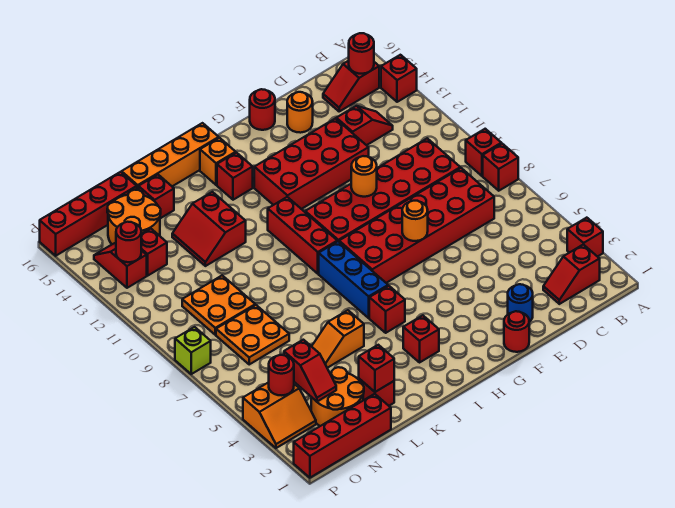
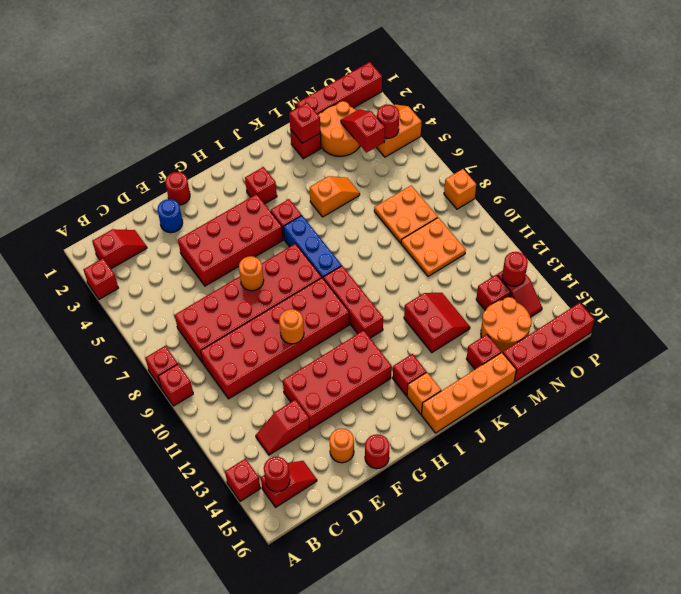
none -> red brick E4:H5 level 1
lime brick P8 level 1 -> orange brick P8 level 1

